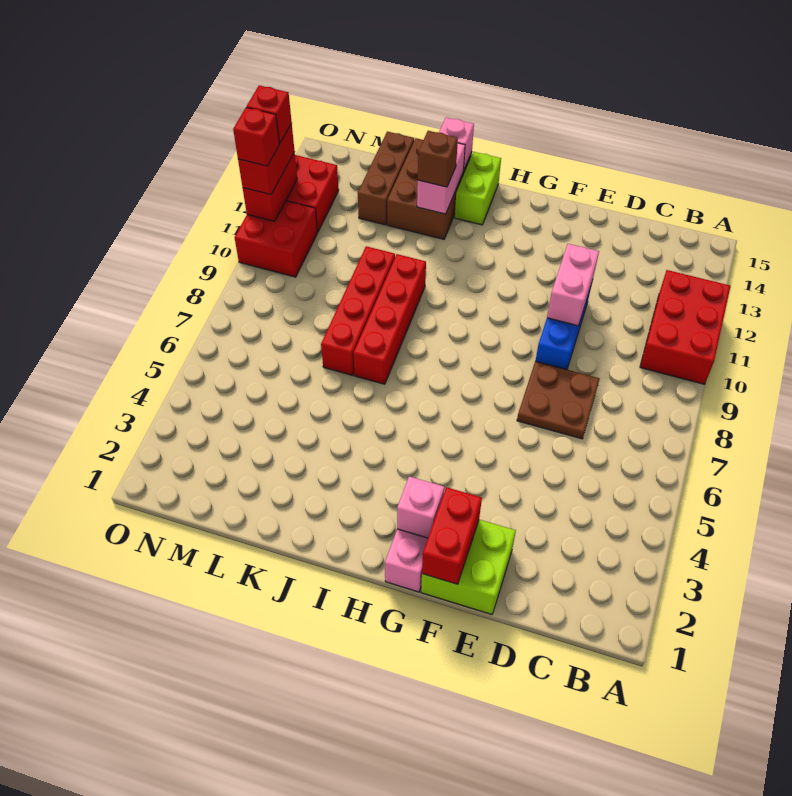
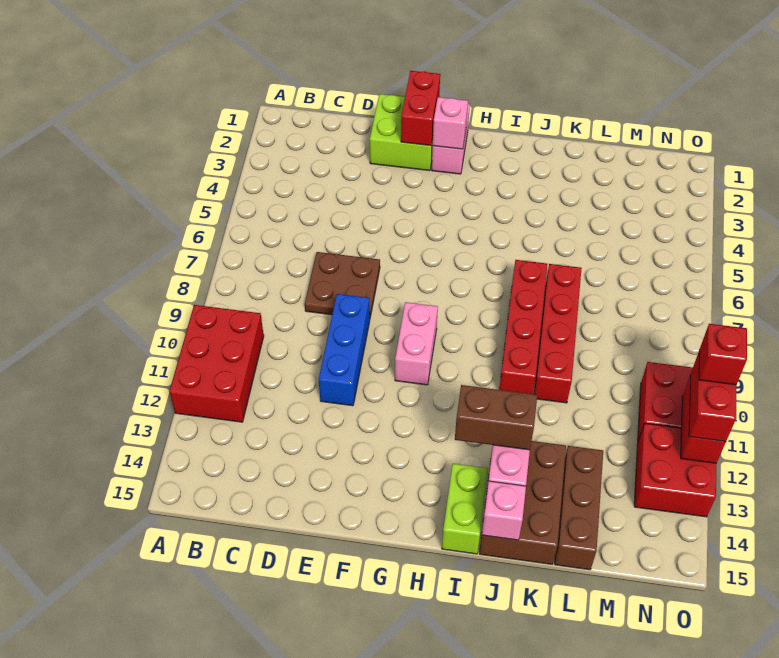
pink brick E10:E11 level 2 -> pink brick G9:G10 level 1
brown brick J13 level 3 -> brown brick I13:J13 level 3
red brick O12 level 4 -> none

